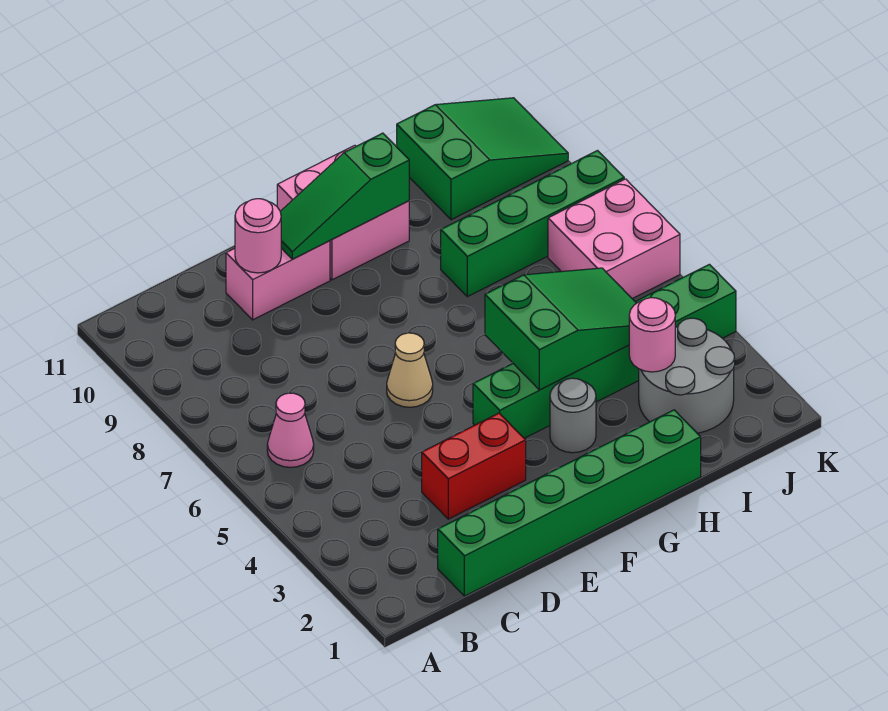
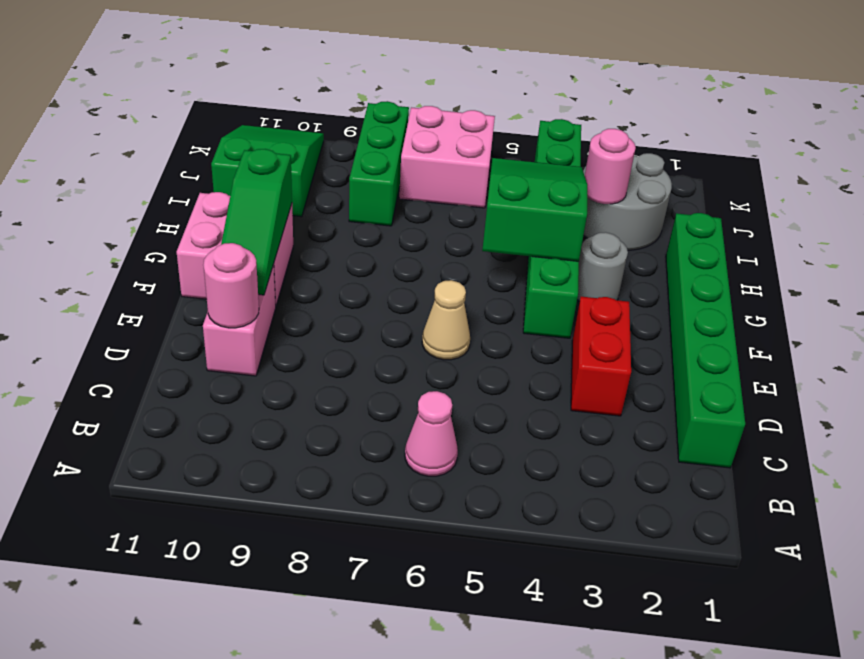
green brick H8:K8 level 1 -> green brick I8:K8 level 1

